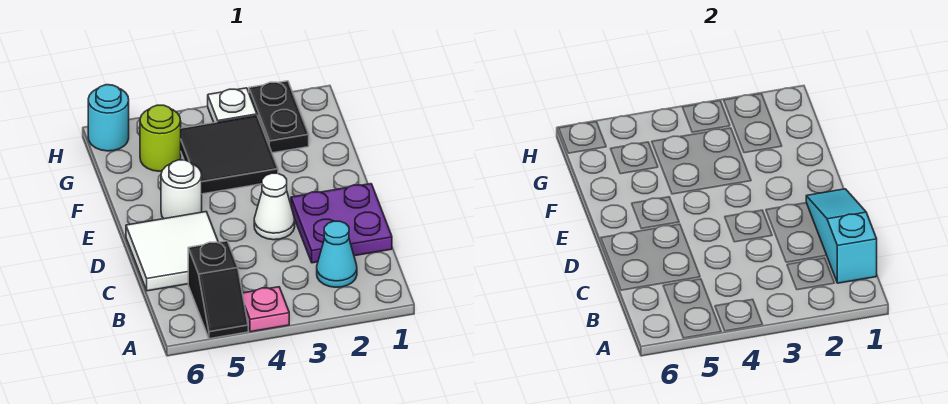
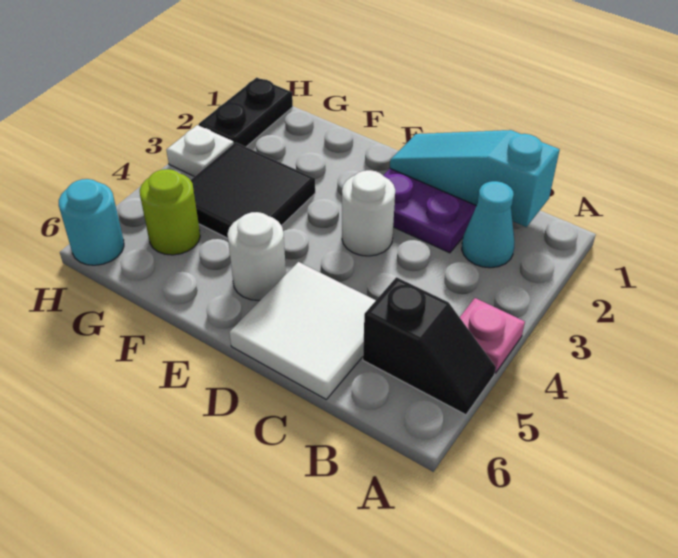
white cone D3 level 1 -> white round brick D3 level 1
black plate G2:H2 level 1 -> black plate H1:H2 level 1

